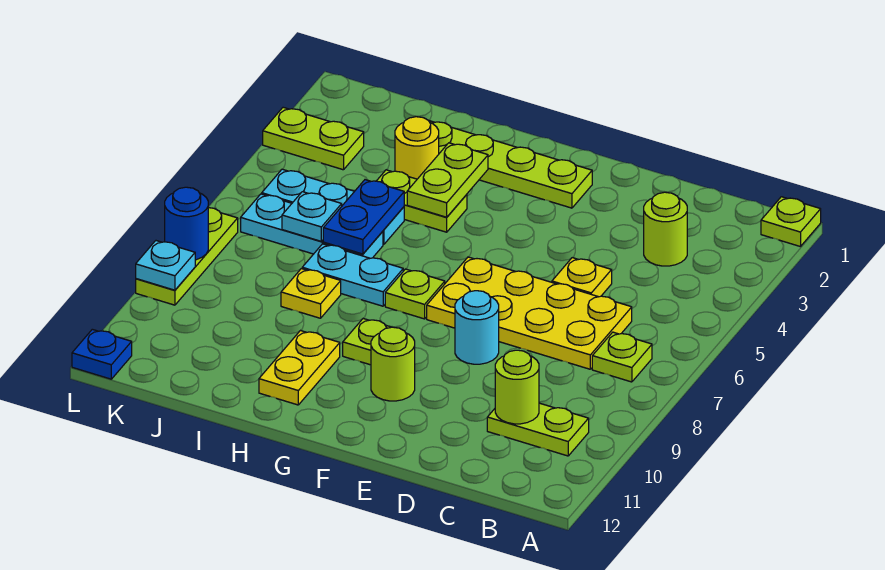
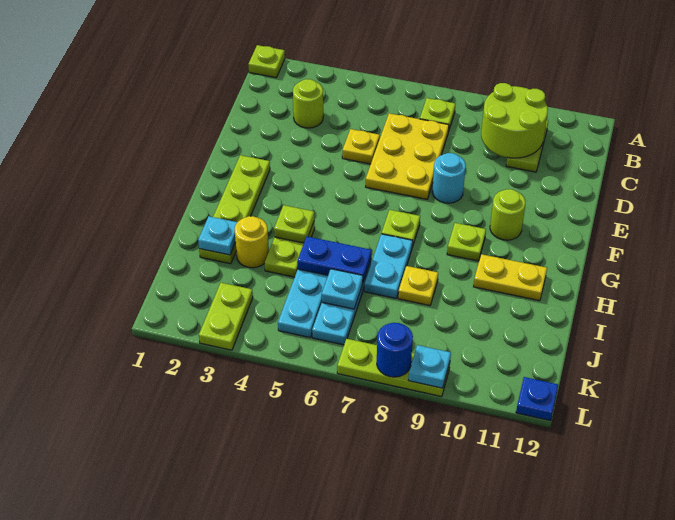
yellow plate C6:F7 level 1 -> yellow plate C6:E7 level 1
lime round brick C10 level 2 -> lime round brick B9:C10 level 2
lime plate H3:H4 level 2 -> lime plate H4 level 2
none -> cyan plate I2 level 2

